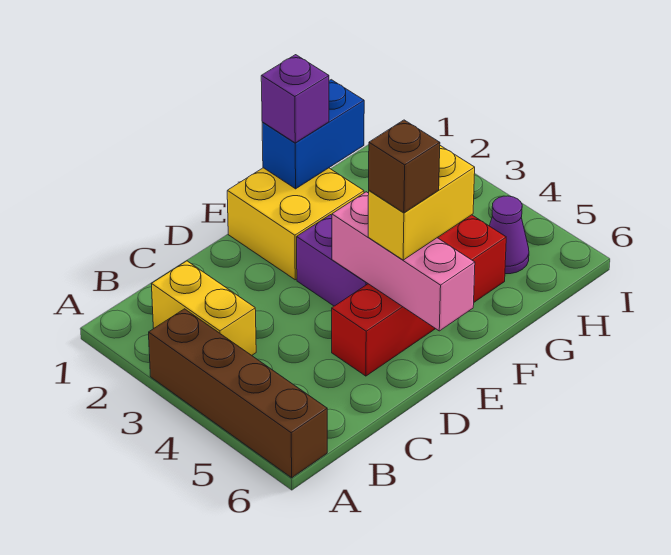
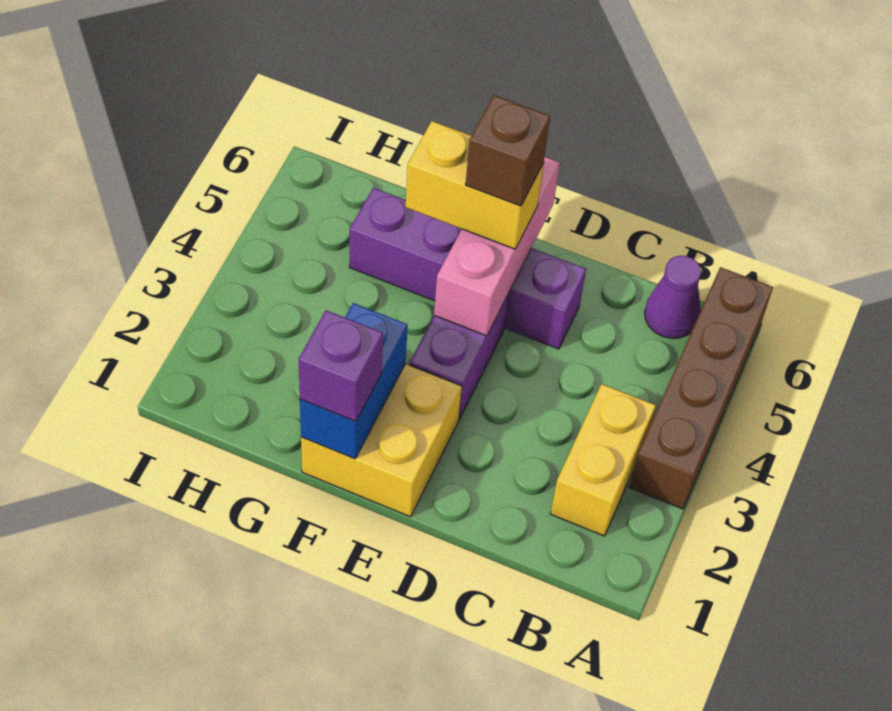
red brick D5:G5 level 1 -> purple brick D5:G5 level 1
blue brick F1:G1 level 2 -> blue brick F1:F2 level 2
purple cone H5 level 1 -> purple cone B6 level 1

